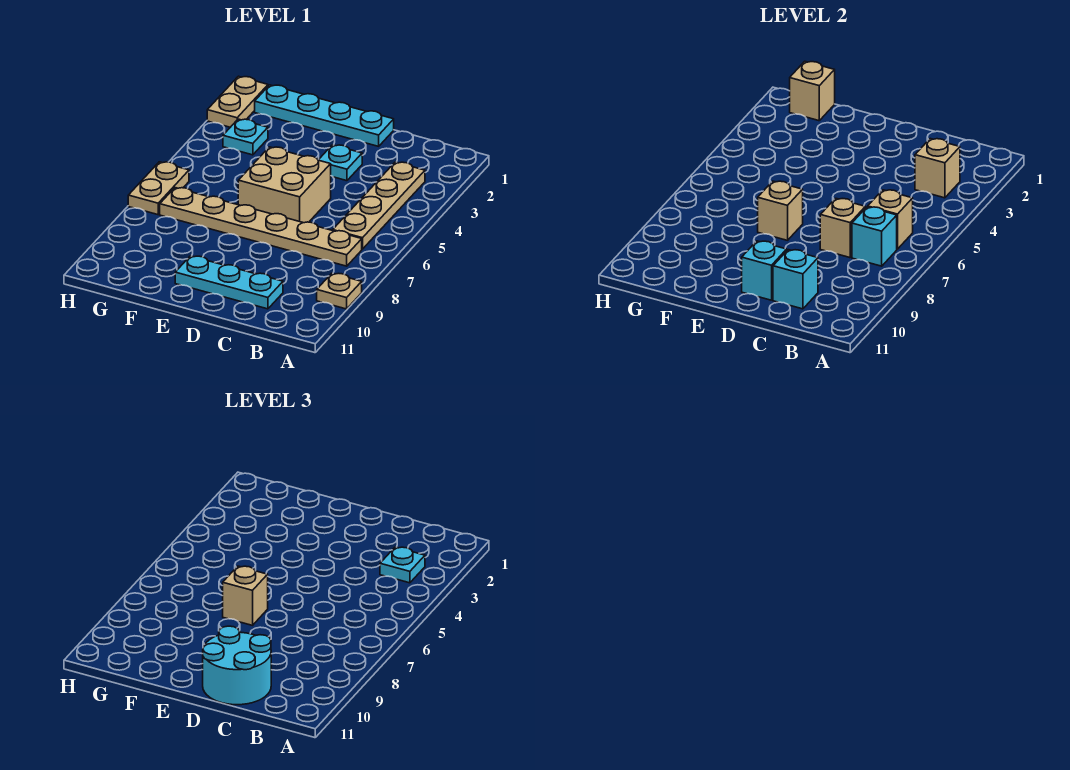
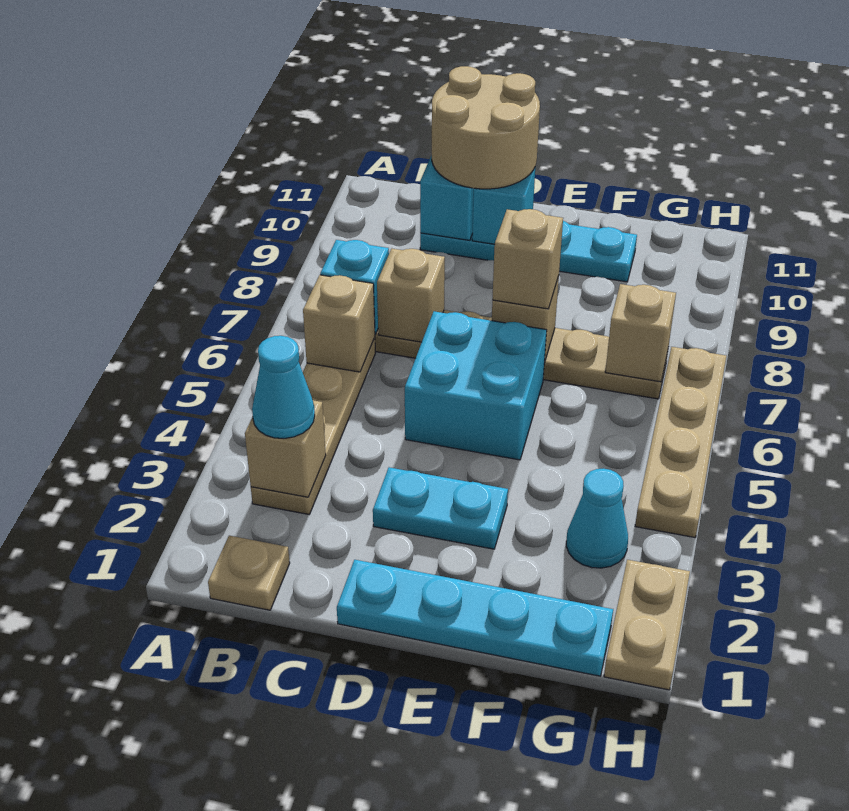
tan plate A9 level 1 -> tan plate B1 level 1
cyan plate B3 level 3 -> cyan cone B3 level 3
cyan plate C10:E10 level 1 -> cyan plate C10:F10 level 1
cyan round brick C10:D11 level 3 -> tan round brick C10:D11 level 3
cyan plate D3 level 1 -> cyan plate D3:E3 level 1
tan brick D5:E6 level 1 -> cyan brick D5:E6 level 1
tan brick G1 level 2 -> tan brick G7 level 2
cyan plate G3 level 1 -> cyan cone G3 level 1
tan plate H6:H7 level 1 -> tan plate H4:H7 level 1

